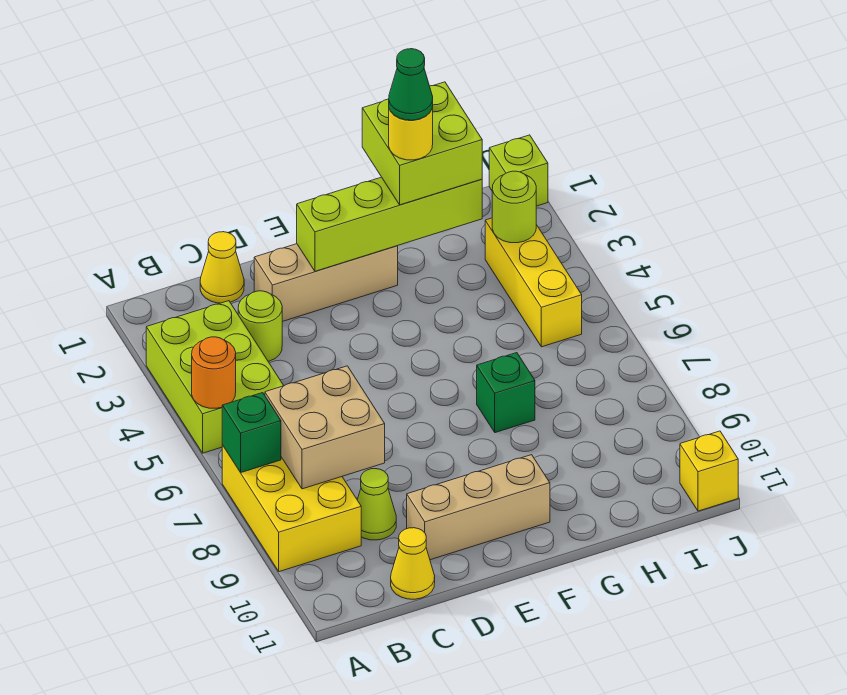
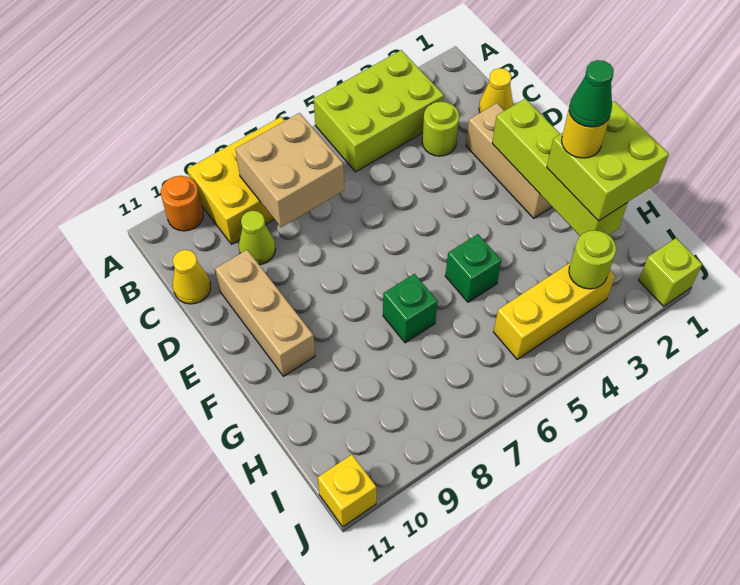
orange round brick A5 level 2 -> orange round brick A10 level 1
green brick A7 level 2 -> green brick G5 level 1

